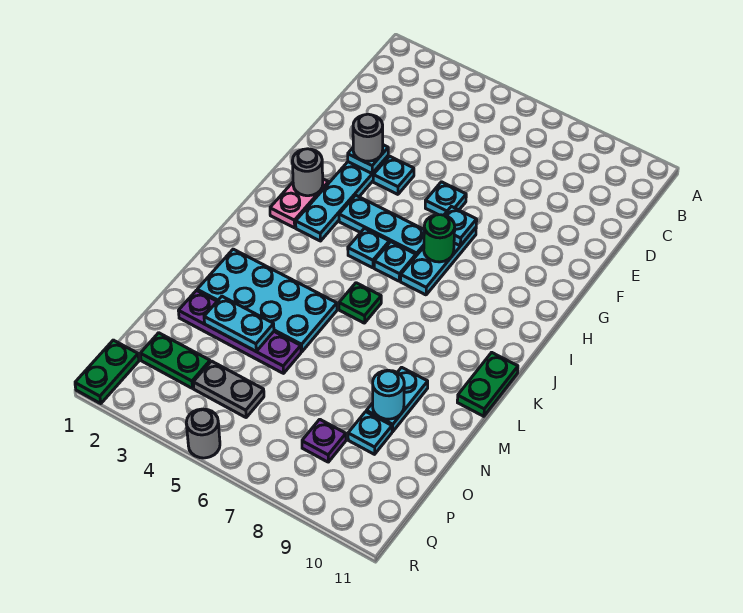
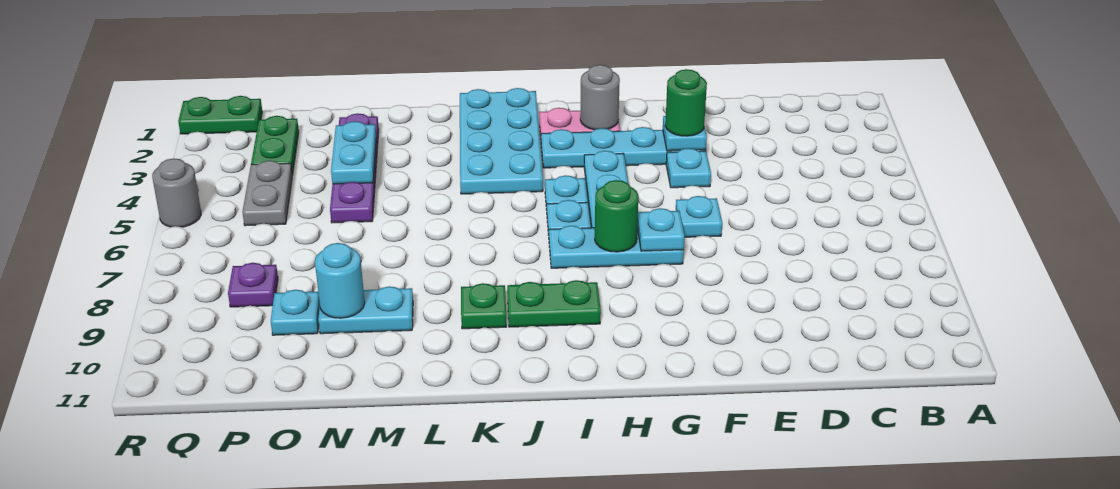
grey round brick F3 level 3 -> green round brick F3 level 3
green plate K6 level 1 -> green plate K9 level 1
green plate K11:L11 level 1 -> green plate I9:J9 level 1
cyan plate L2:M5 level 1 -> cyan plate J1:K4 level 1

